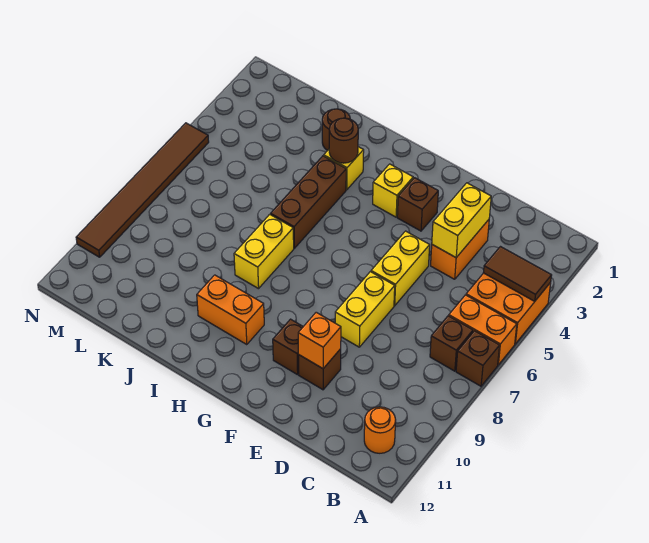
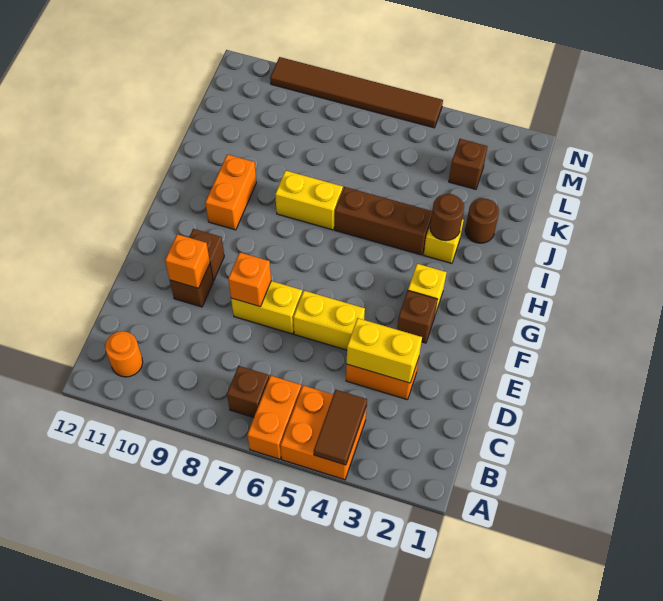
brown brick A7 level 1 -> brown brick L3 level 1
none -> orange brick E8 level 2

